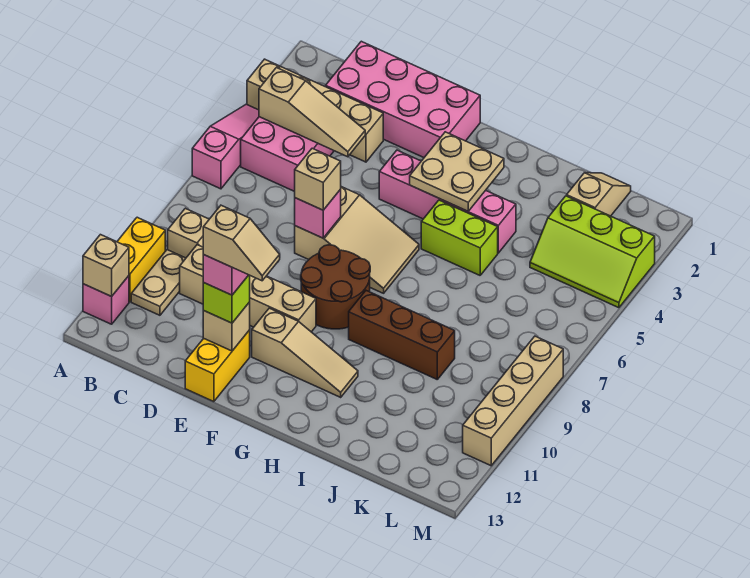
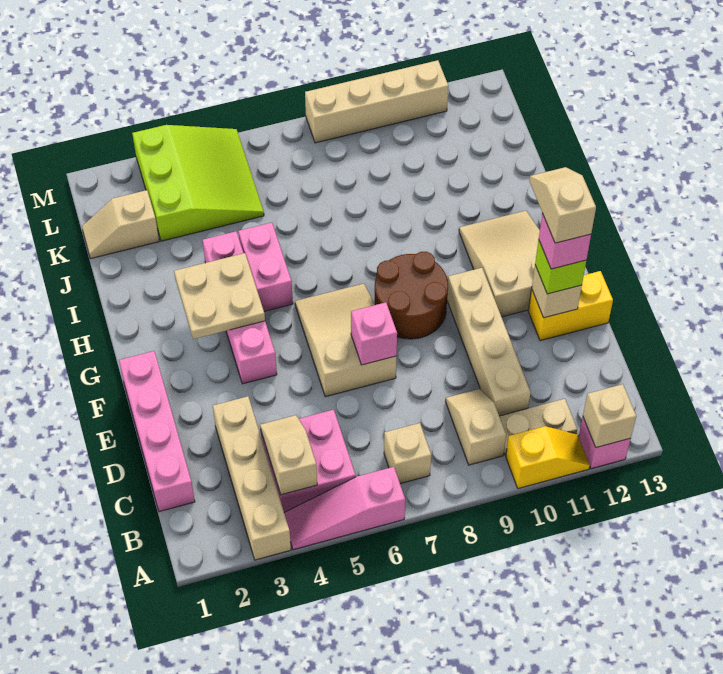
yellow brick A10:A11 level 1 -> yellow slope A10:A11 level 1 top 10
tan slope B4:D4 level 2 top B -> tan slope B4:C4 level 2 top B
pink brick C1:F2 level 1 -> pink brick C1:F1 level 1
tan brick E7 level 3 -> tan brick B7 level 1
tan slope F11:H11 level 1 top F -> tan slope F11:H12 level 1 top F
lime brick H5:I5 level 1 -> pink brick H5:I5 level 1
brown brick H9:J9 level 1 -> none
lime slope K3:M4 level 1 top 3 -> lime slope K3:M5 level 1 top 3

